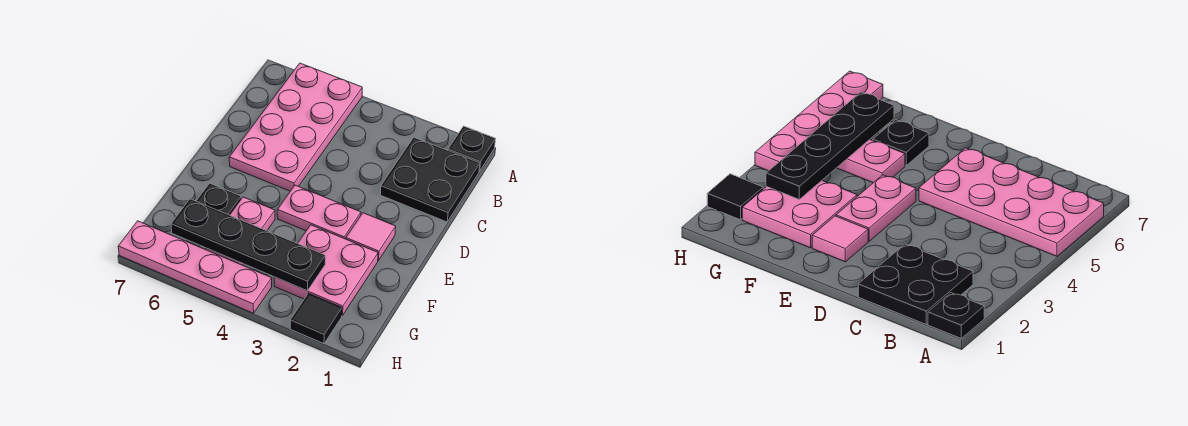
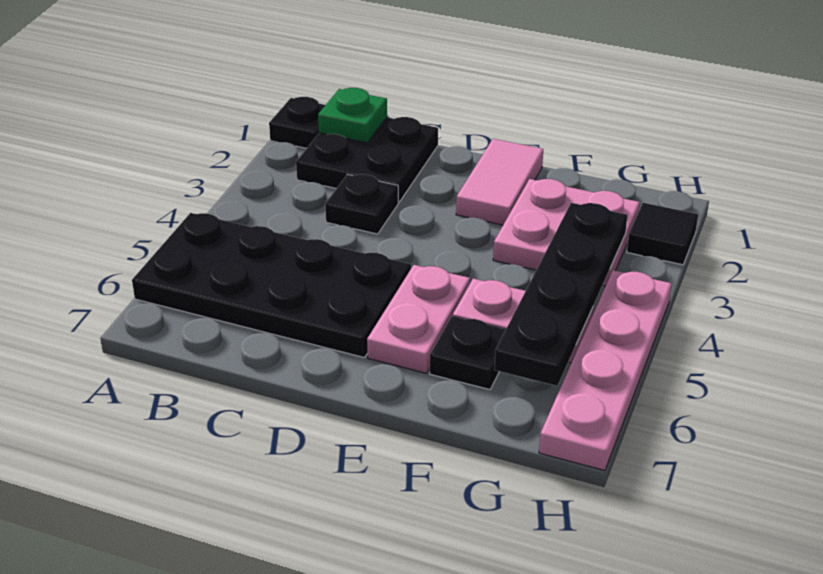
pink plate A5:D6 level 1 -> black plate A5:D6 level 1
none -> green plate B1 level 2
none -> black plate C3 level 1
pink tile E2 level 1 -> pink tile E1:E2 level 1
pink plate E3:E4 level 1 -> pink plate E5:E6 level 1

